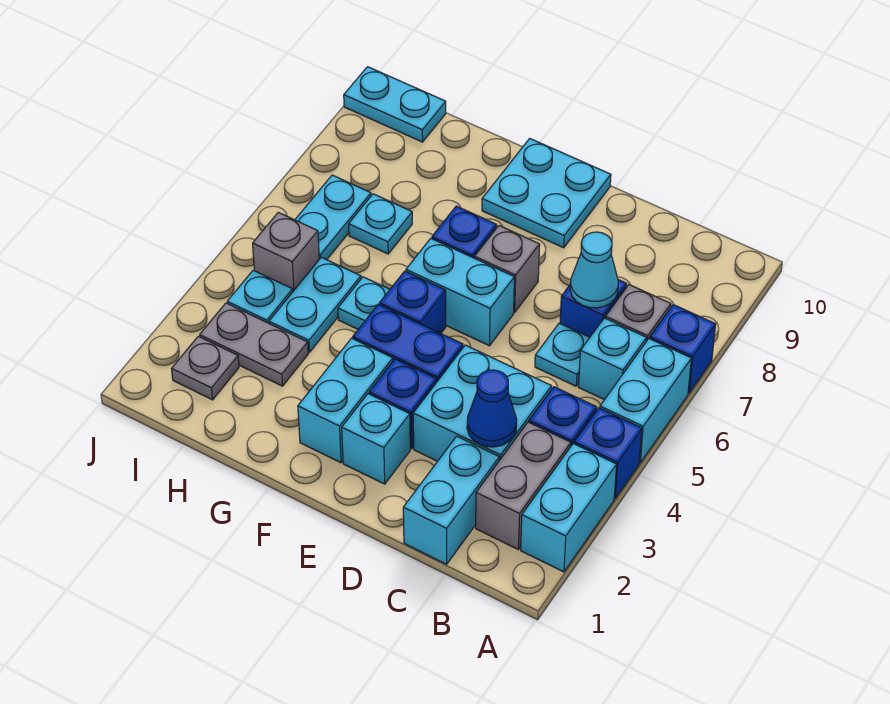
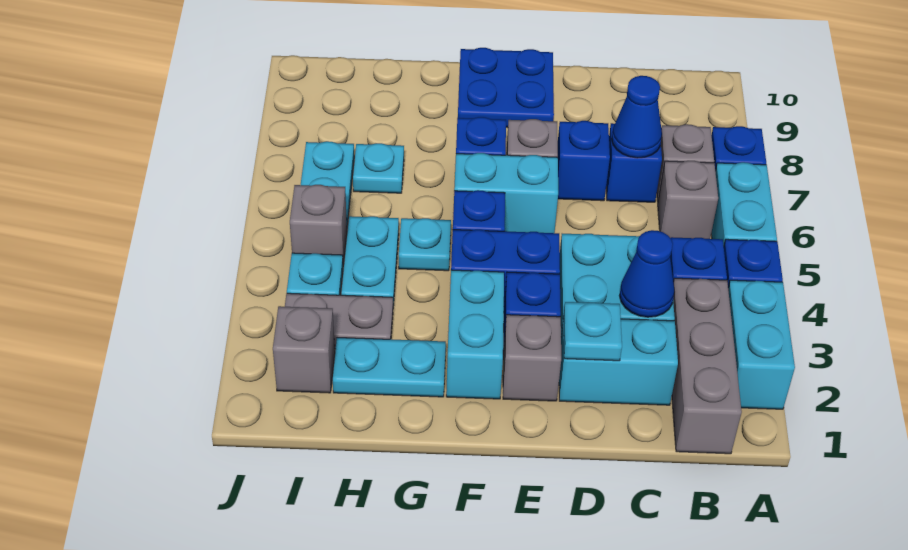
grey brick B2:B3 level 1 -> grey brick B1:B3 level 1
cyan brick B6 level 1 -> grey brick B6 level 1
cyan brick C1:C2 level 1 -> cyan brick C2:D2 level 1
cyan plate C6 level 1 -> cyan plate D2 level 2
cyan cone C7 level 2 -> blue cone C7 level 2
none -> blue brick D7 level 1
cyan brick E2 level 1 -> grey brick E2 level 1
cyan plate E9:F10 level 1 -> blue plate E9:F10 level 1
grey plate I2 level 1 -> grey brick I2 level 1
cyan plate I10:J10 level 1 -> cyan plate G2:H2 level 1

